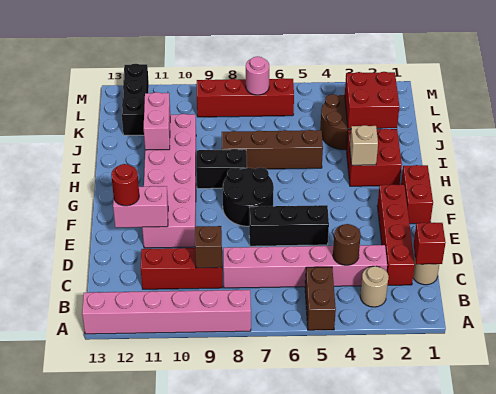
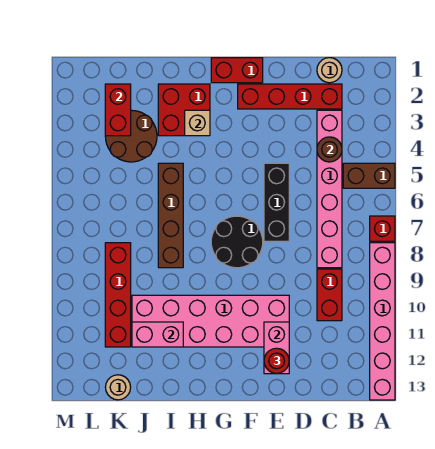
tan round brick B3 level 1 -> tan round brick K13 level 1
red brick C1 level 2 -> red brick A7 level 1
red brick C9:C11 level 1 -> red brick C9:C10 level 1
brown brick C9 level 2 -> none
black brick H8:H9 level 1 -> none
red brick J2:K3 level 2 -> red brick K2:K3 level 2
black brick K12:M12 level 1 -> none
red brick L6:L9 level 1 -> red brick K8:K11 level 1
pink round brick L7 level 2 -> none

